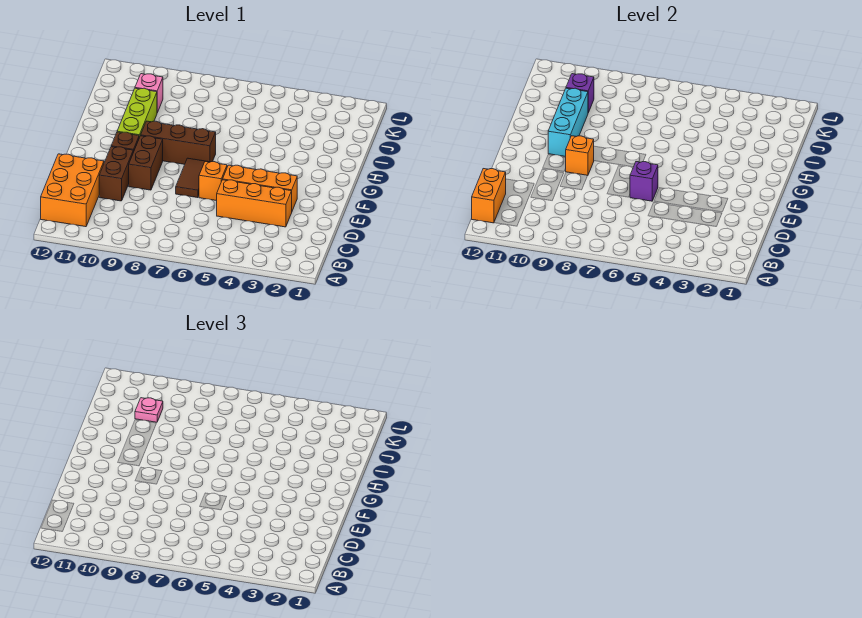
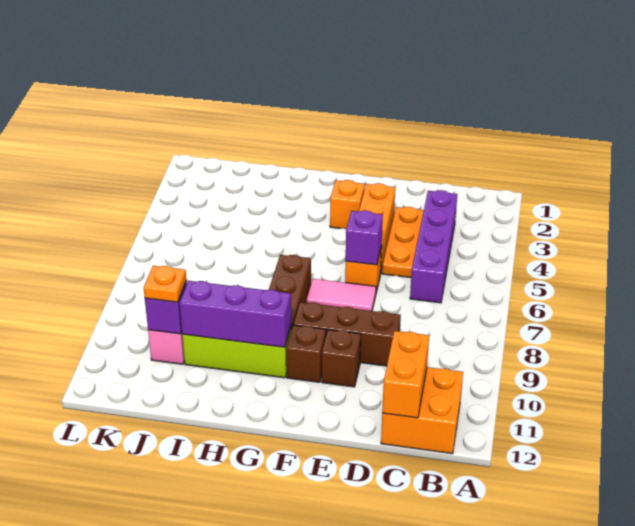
orange brick B11:D12 level 1 -> orange brick B11:C12 level 1
orange brick B12:C12 level 2 -> orange brick C11:C12 level 2
none -> purple brick C3:C6 level 1
orange brick D3:D5 level 1 -> orange plate D3:D5 level 1
brown brick D10:E10 level 1 -> brown brick E10 level 1
brown tile E7:F7 level 1 -> pink tile E7:F7 level 1
brown brick E9:F9 level 1 -> brown brick D9:F9 level 1
orange brick F9 level 2 -> orange brick F3 level 1
cyan brick G10:I10 level 2 -> purple brick G10:I10 level 2
pink plate J10 level 3 -> orange plate J10 level 3

